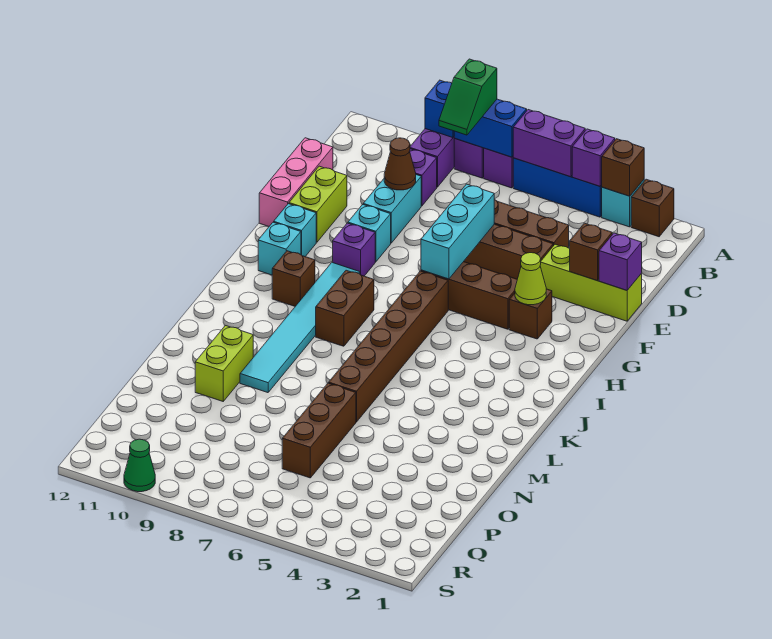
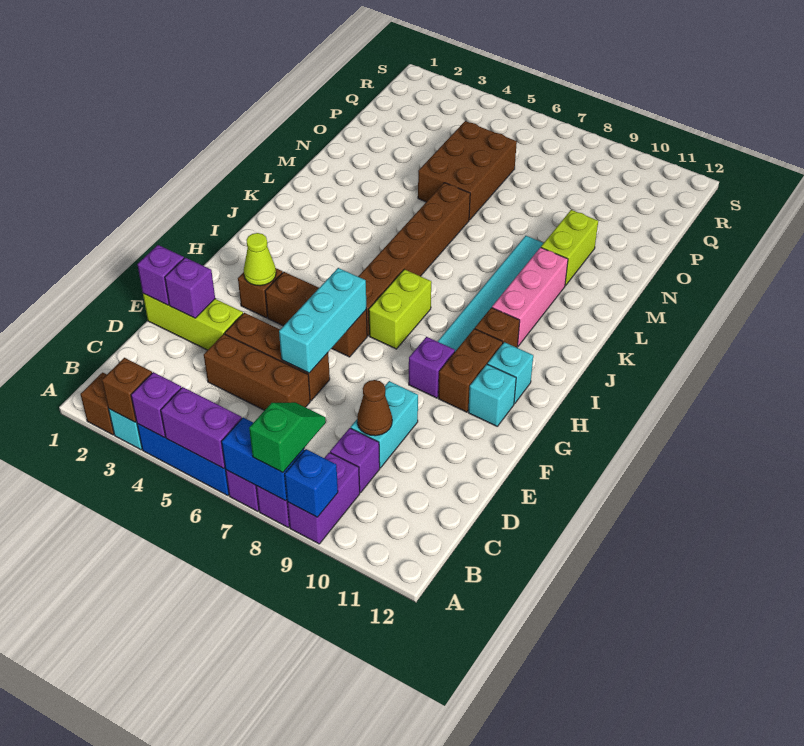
pink brick D12:F12 level 1 -> pink brick J10:L10 level 1
brown brick E2 level 2 -> purple brick E2 level 2
lime brick E11:F11 level 1 -> lime brick H7:I7 level 1
cyan brick F9 level 1 -> none
brown brick I8:J8 level 1 -> brown brick G10:H10 level 1
brown brick N6:P6 level 1 -> brown brick N5:P6 level 1
green cone S10 level 1 -> none

